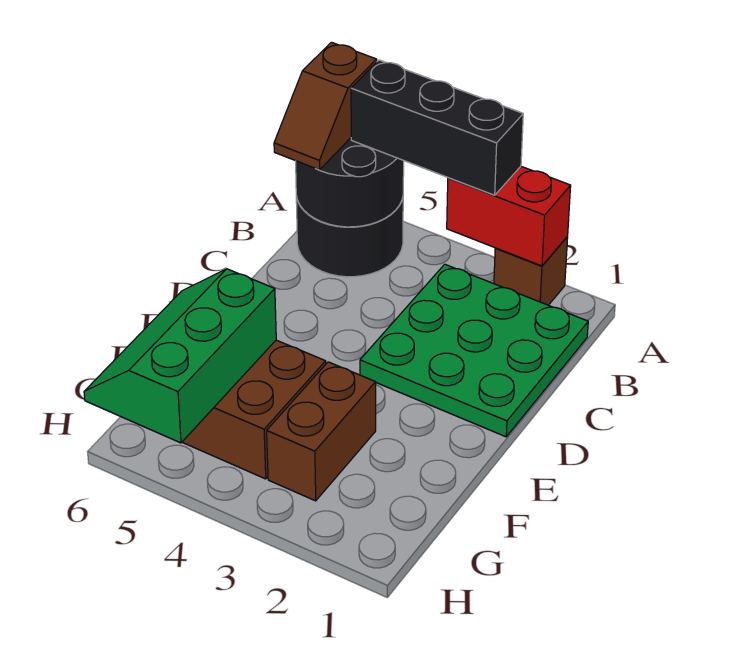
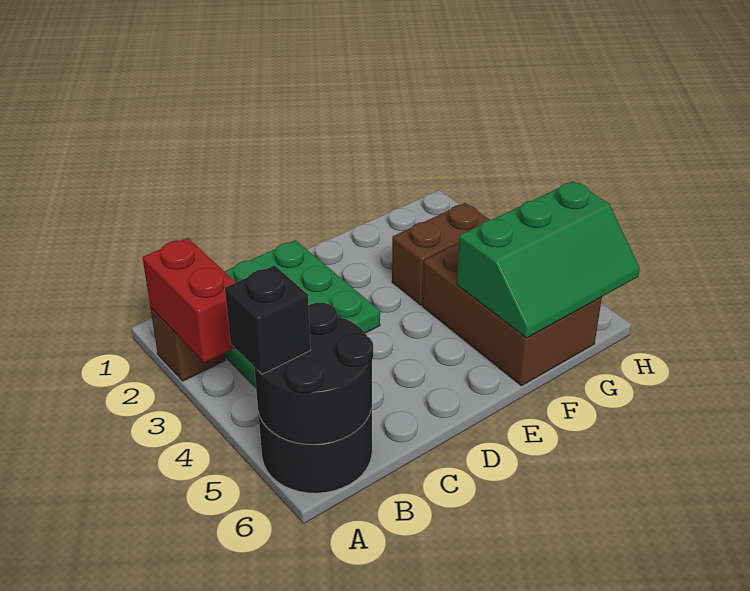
black brick A3:A5 level 3 -> black brick A5 level 3
brown slope A6:B6 level 3 top A -> none

